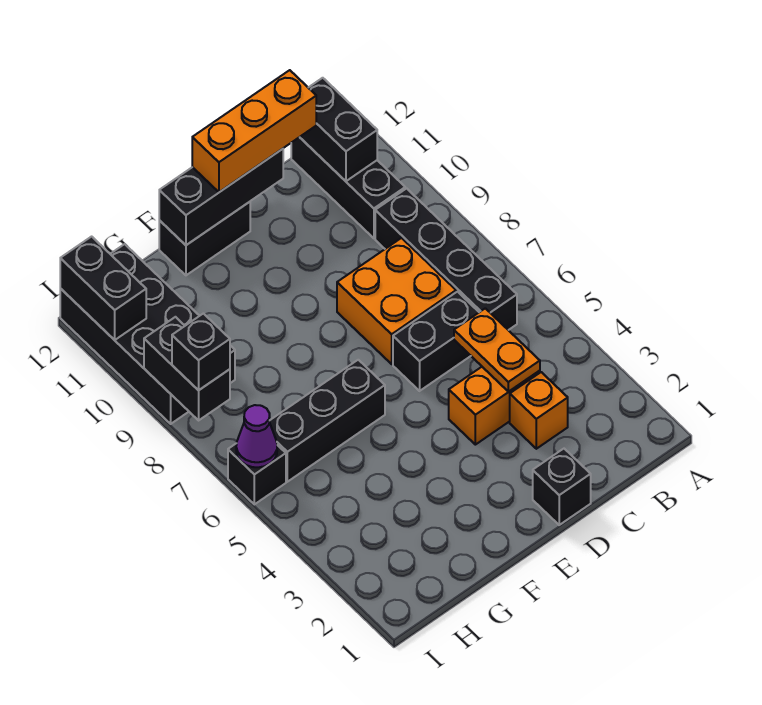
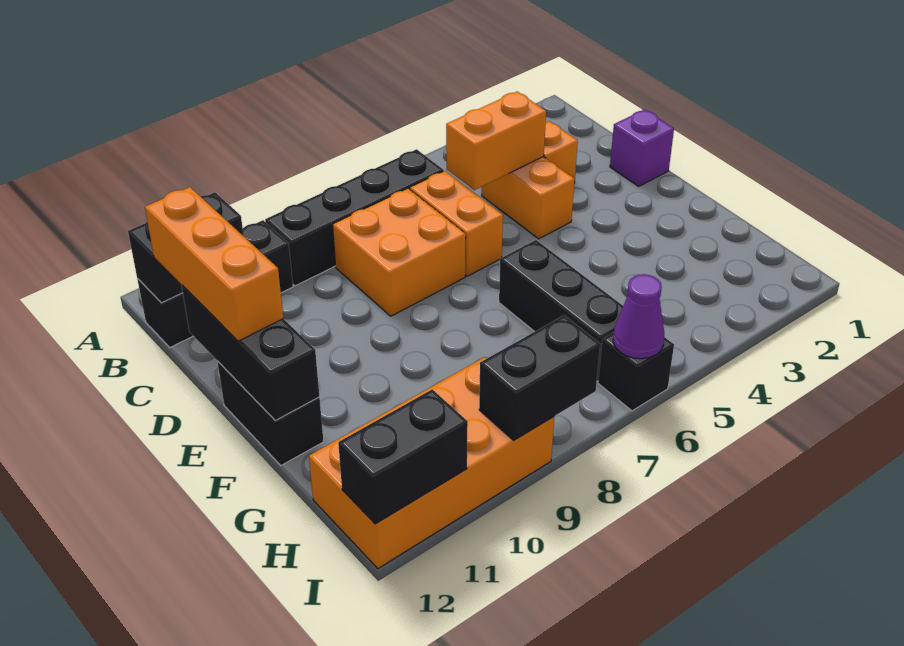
orange plate C4:C5 level 2 -> orange brick C4:C5 level 2
black brick C6:D6 level 1 -> orange brick C6:D6 level 1
black brick D1 level 1 -> purple brick D1 level 1
black brick H9:I12 level 1 -> orange brick H9:I12 level 1
black brick I8 level 3 -> none

